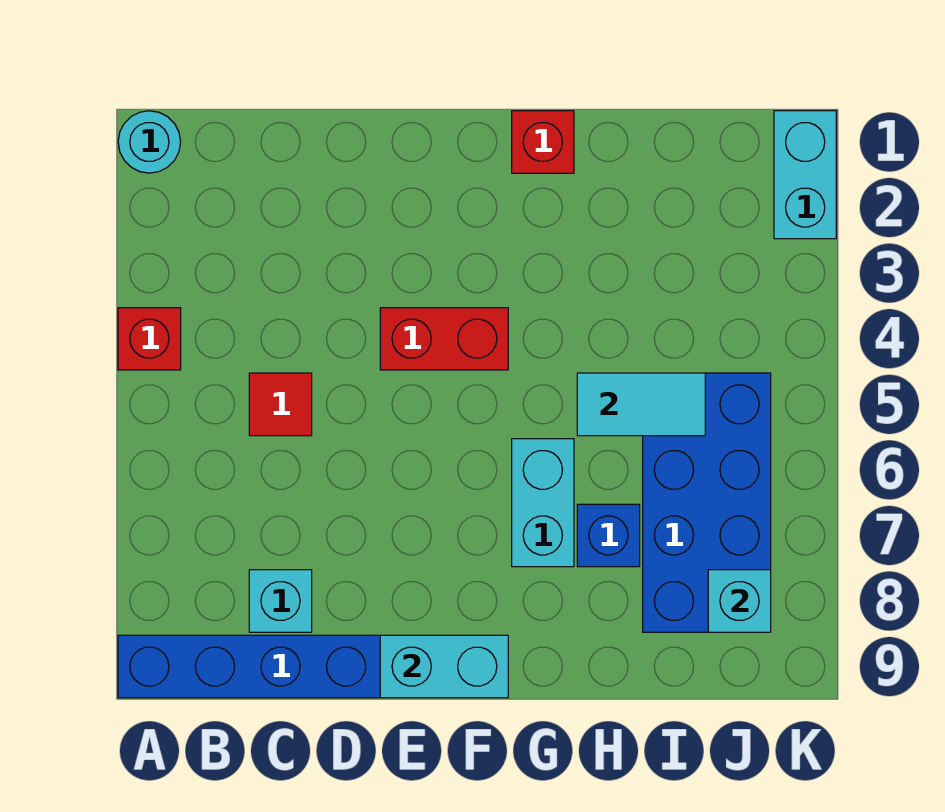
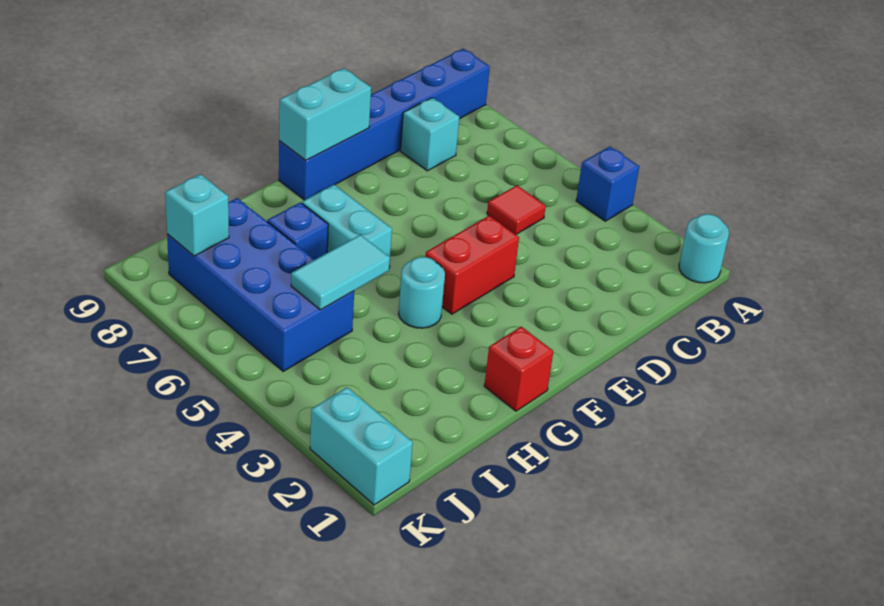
red brick A4 level 1 -> blue brick A4 level 1
none -> cyan round brick G4 level 1

